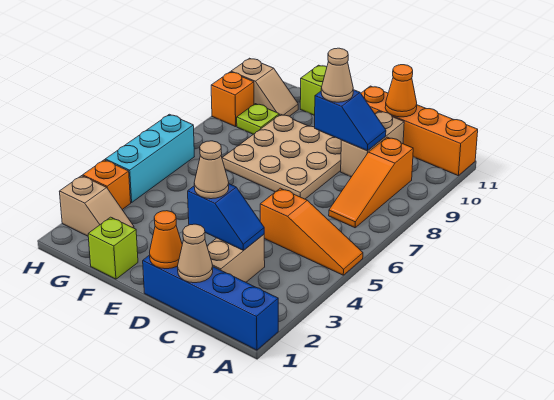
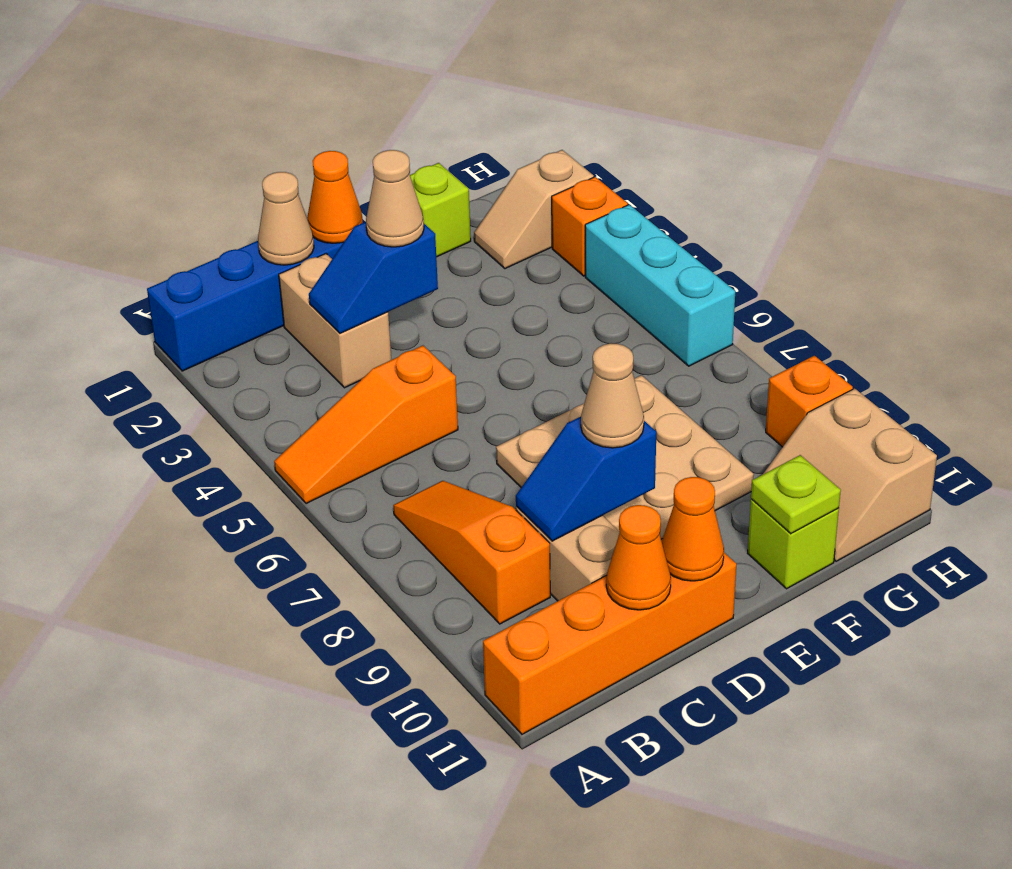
none -> orange cone D11 level 2
lime plate G9 level 1 -> lime plate F11 level 2
tan slope G10:H10 level 1 top H -> tan slope G10:H11 level 1 top H

